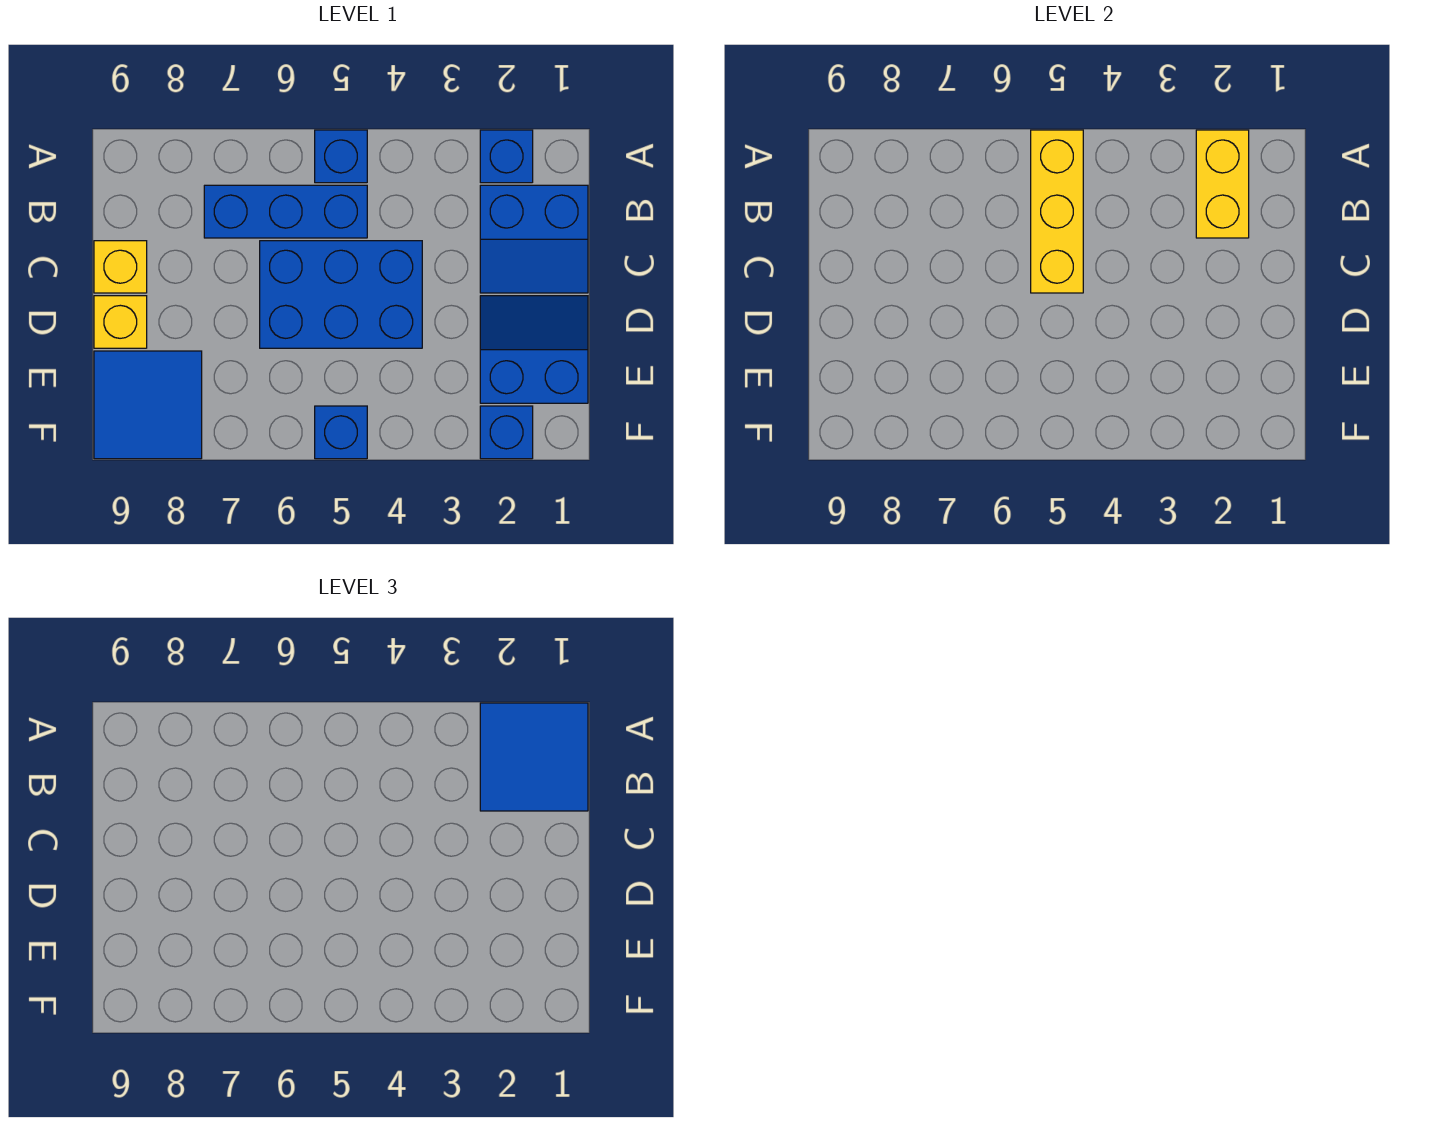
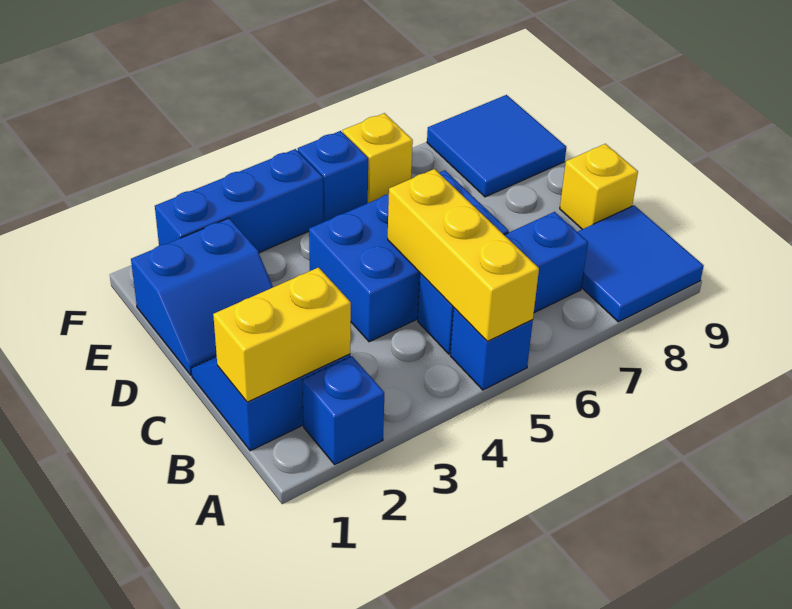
blue tile A1:B2 level 3 -> blue tile A8:B9 level 1
yellow brick A2:B2 level 2 -> yellow brick B1:B2 level 2
yellow brick D9 level 1 -> yellow brick F6 level 1
blue brick F2 level 1 -> blue brick F2:F4 level 1

